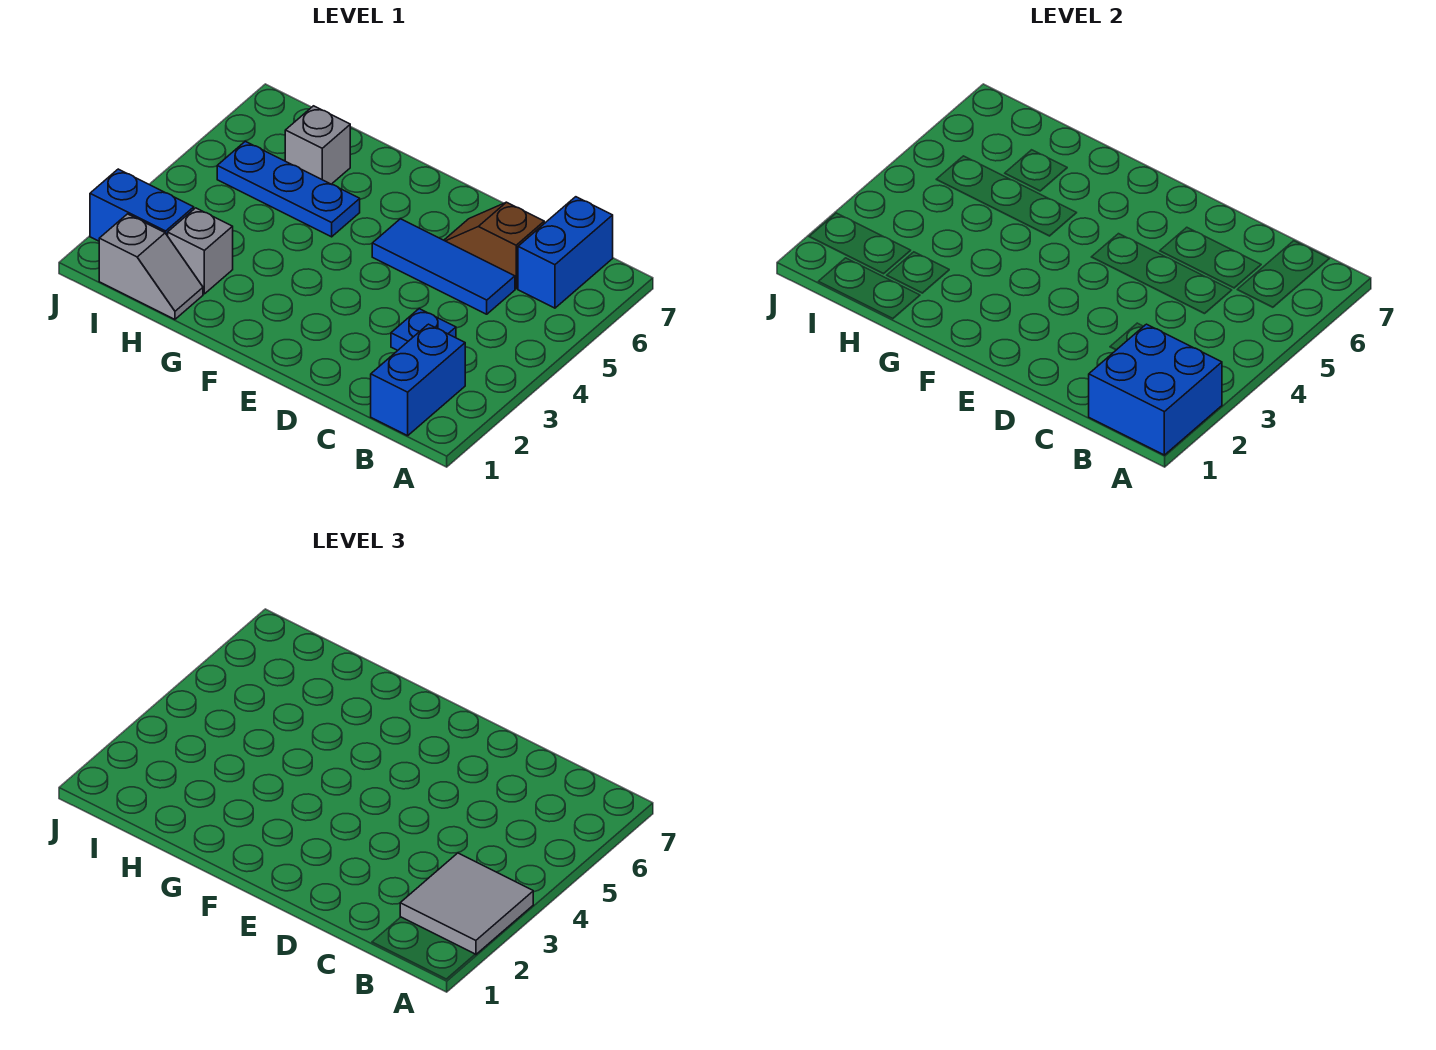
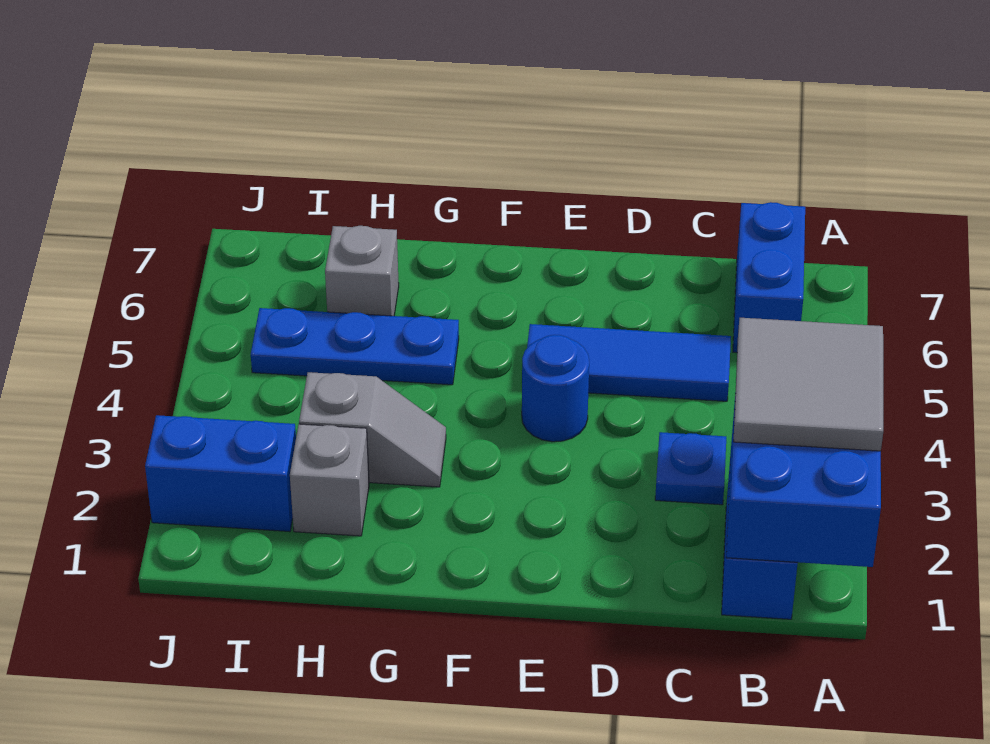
brown slope C6:D6 level 1 top C -> none
none -> blue round brick E4 level 1
grey slope H1:I1 level 1 top I -> grey slope G3:H3 level 1 top H

